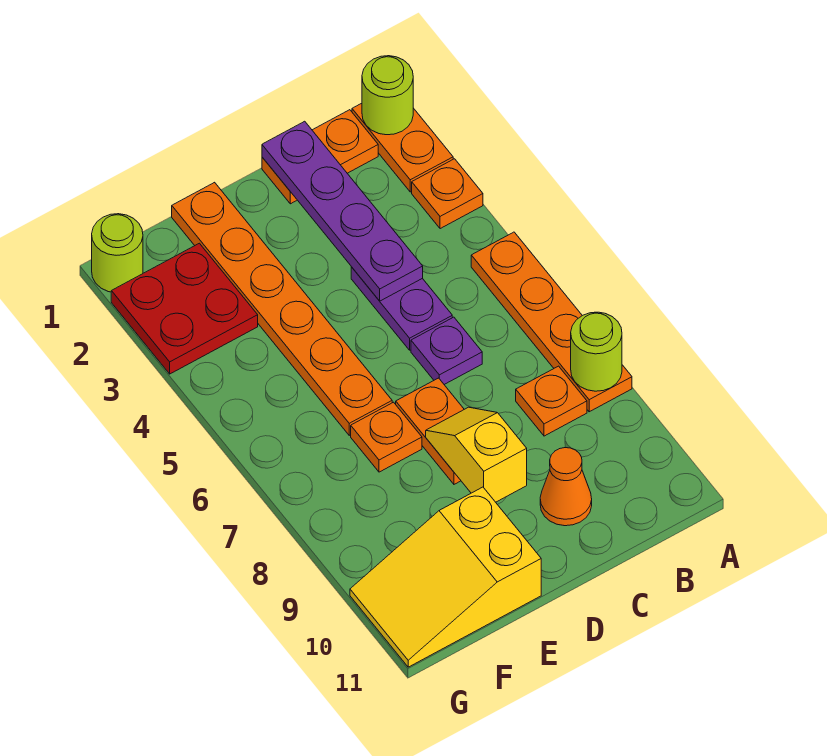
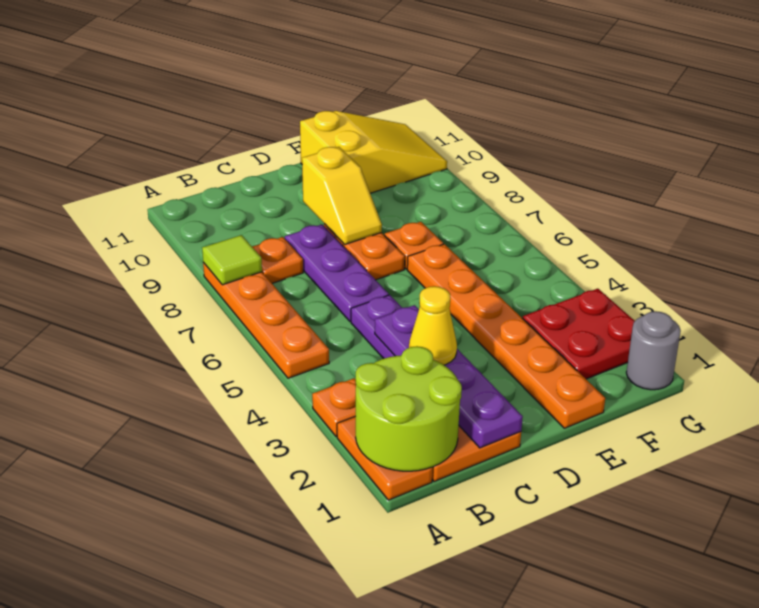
lime round brick A1 level 2 -> lime round brick A1:B2 level 2
lime round brick A8 level 2 -> lime tile A8 level 2
none -> yellow cone C3 level 3
purple plate C6 level 1 -> purple plate C6:C8 level 1
orange cone C10 level 1 -> none
lime round brick G1 level 1 -> grey round brick G1 level 1

